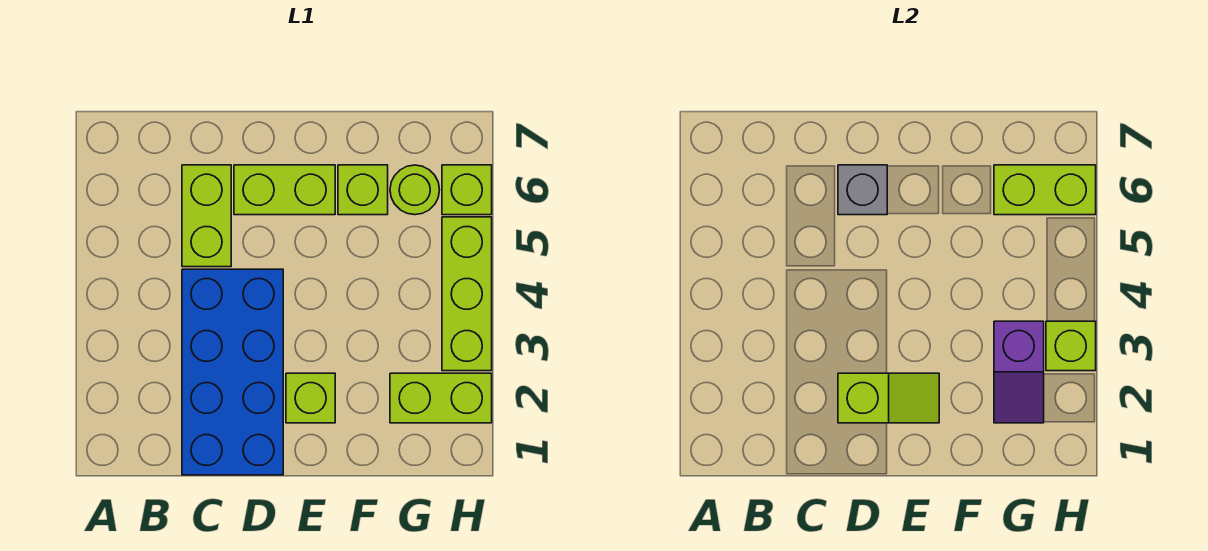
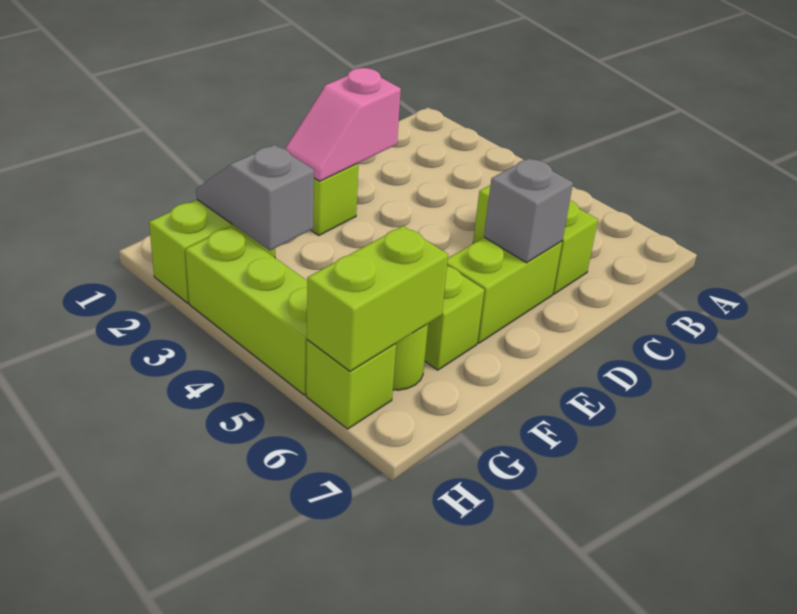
blue brick C1:D4 level 1 -> none
lime slope D2:E2 level 2 top D -> pink slope D2:E2 level 2 top D
purple slope G2:G3 level 2 top 3 -> grey slope G2:G3 level 2 top 3
lime brick H3 level 2 -> none

